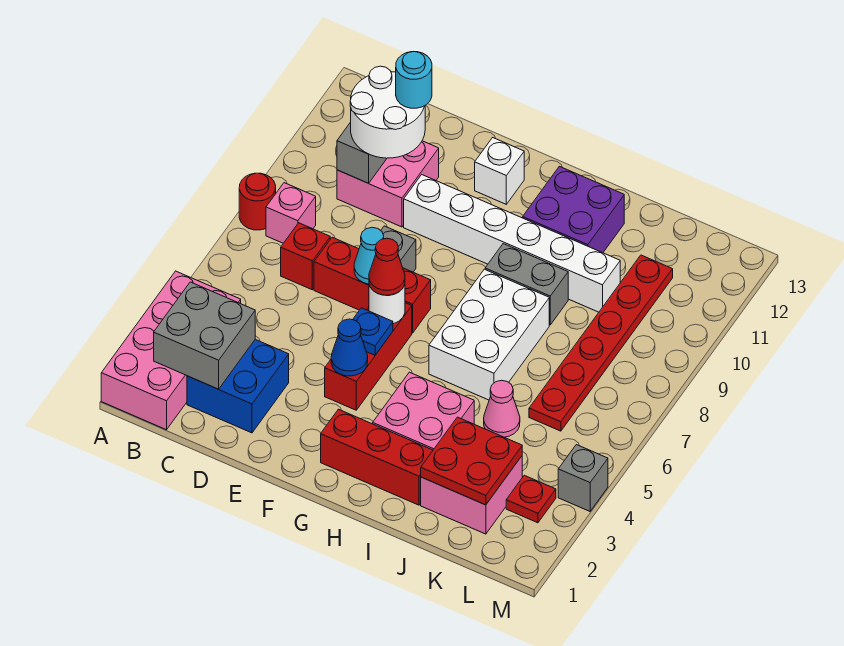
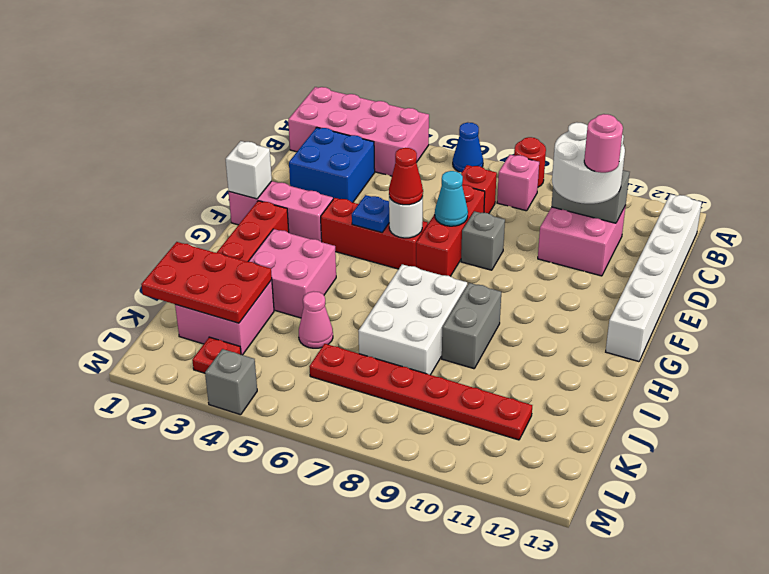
grey brick B2:C3 level 2 -> none
cyan round brick D11 level 4 -> pink round brick D11 level 4
white brick E10:J10 level 1 -> white brick B13:G13 level 1
none -> pink brick F1:F3 level 1
blue cone F4 level 2 -> blue cone A6 level 1
white brick F12 level 1 -> white brick F1 level 2
white brick H6:I8 level 1 -> white brick H7:J8 level 1
purple brick H11:I12 level 1 -> none
red plate J2:K3 level 2 -> red plate J1:K3 level 2

